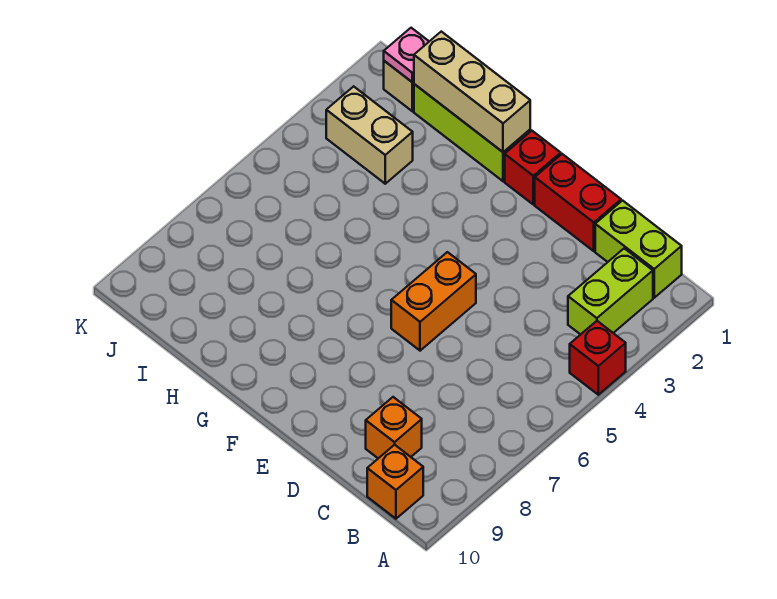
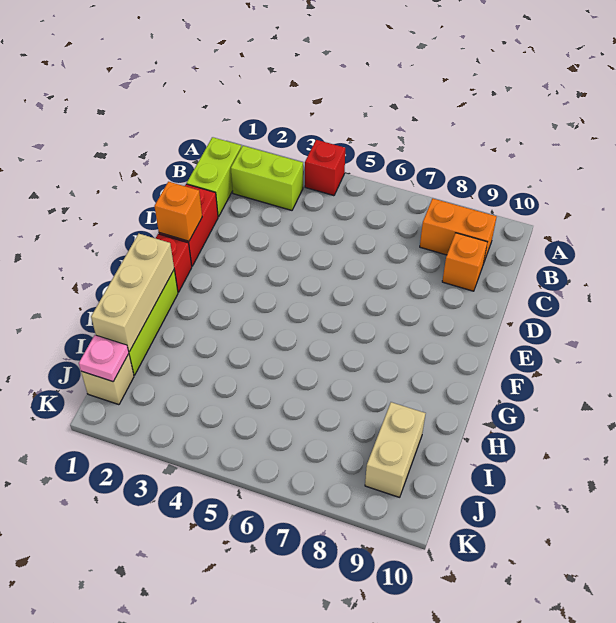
orange brick B10 level 1 -> orange brick E1 level 2
orange brick E5:E6 level 1 -> orange brick B8:B9 level 1
tan brick I3:J3 level 1 -> tan brick I9:J9 level 1

